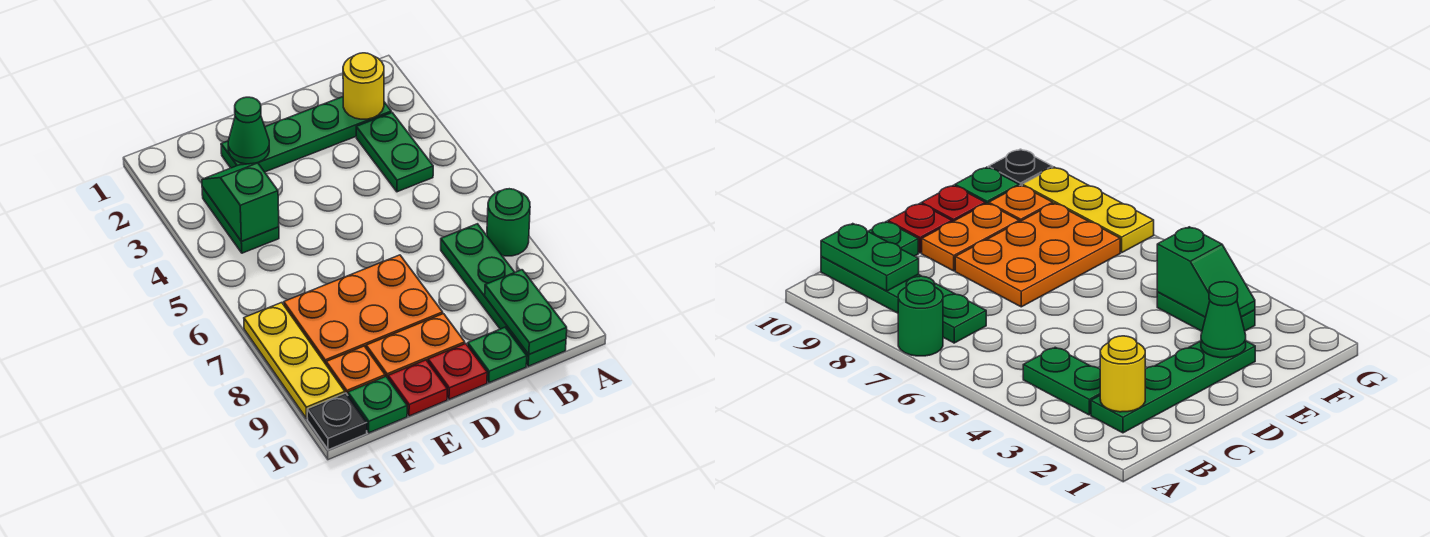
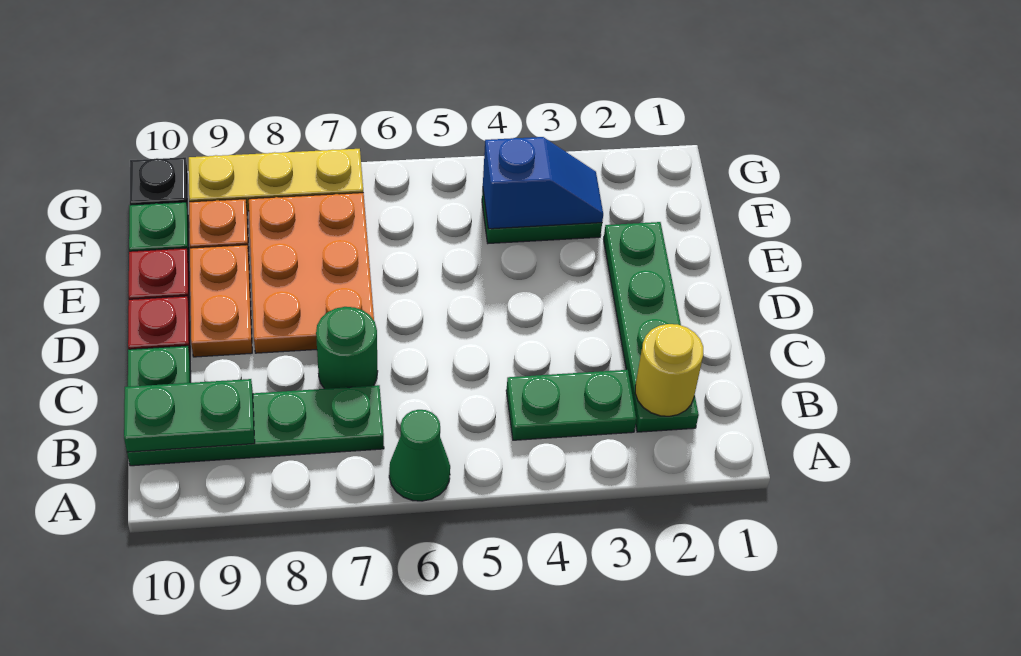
green round brick A7 level 1 -> green round brick C7 level 1
green cone E2 level 2 -> green cone A6 level 1
green slope F3:F4 level 2 top 4 -> blue slope F3:F4 level 2 top 4

